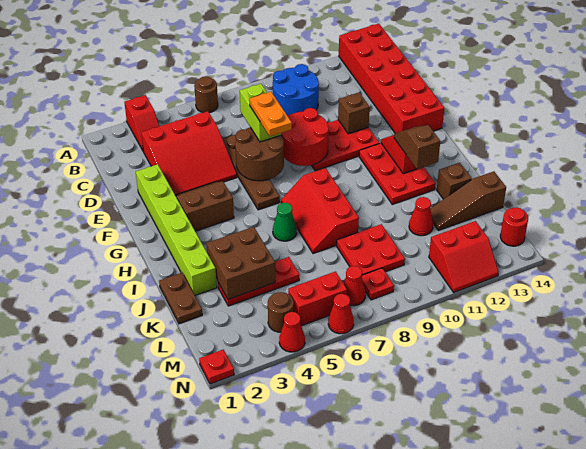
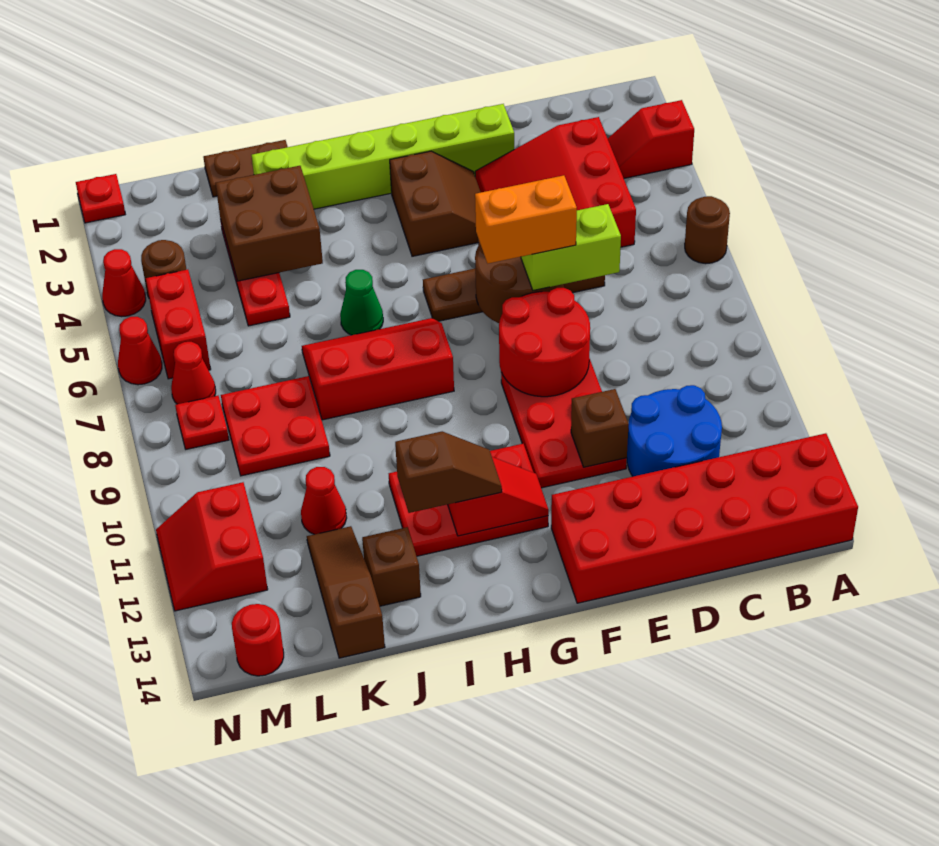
blue round brick B9:C10 level 1 -> blue round brick C11:D12 level 1
orange plate E7:F7 level 4 -> orange brick E7:F7 level 4

